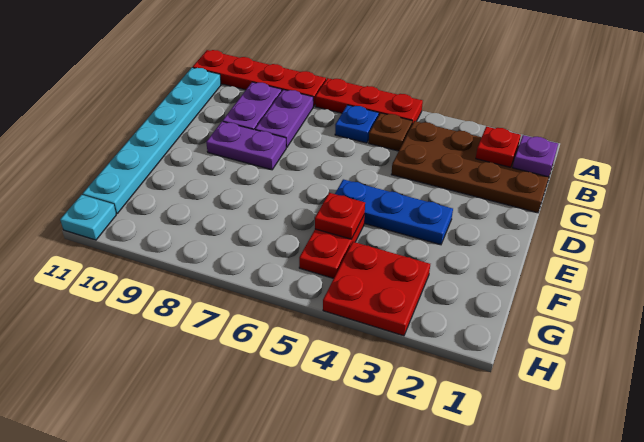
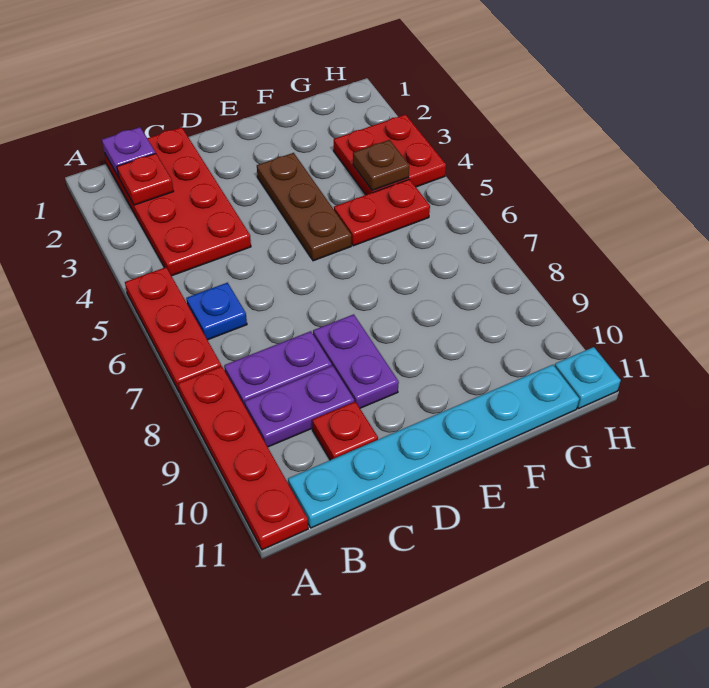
brown plate B1:C4 level 1 -> red plate B1:C4 level 1
brown plate B5 level 1 -> brown plate G4 level 2
blue plate E3:E5 level 1 -> brown plate E3:E5 level 1
red plate F5 level 2 -> red plate C10 level 1

